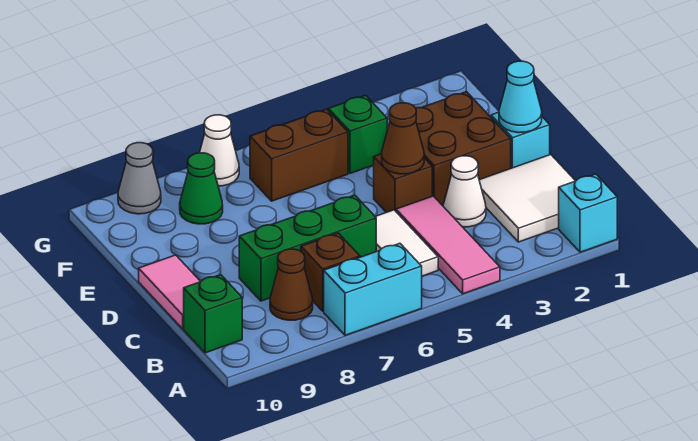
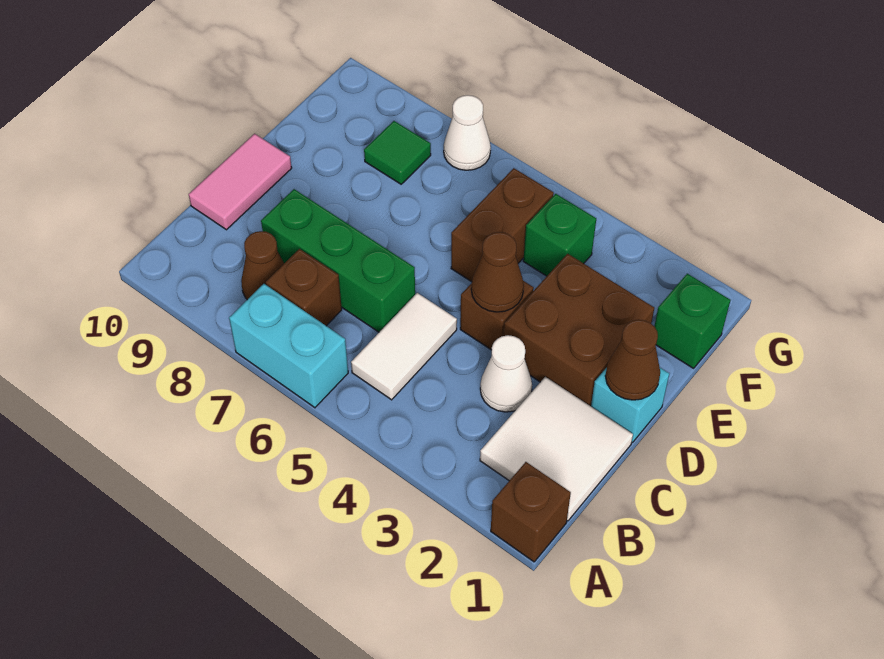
cyan brick A1 level 1 -> brown brick A1 level 1
pink tile A4:C4 level 1 -> none
green brick B10 level 1 -> green brick F1 level 1
cyan cone D1 level 2 -> brown cone D1 level 2
brown brick F5:F6 level 1 -> brown brick E5:F5 level 1
green cone F8 level 1 -> green tile F8 level 1
grey cone G9 level 1 -> none

